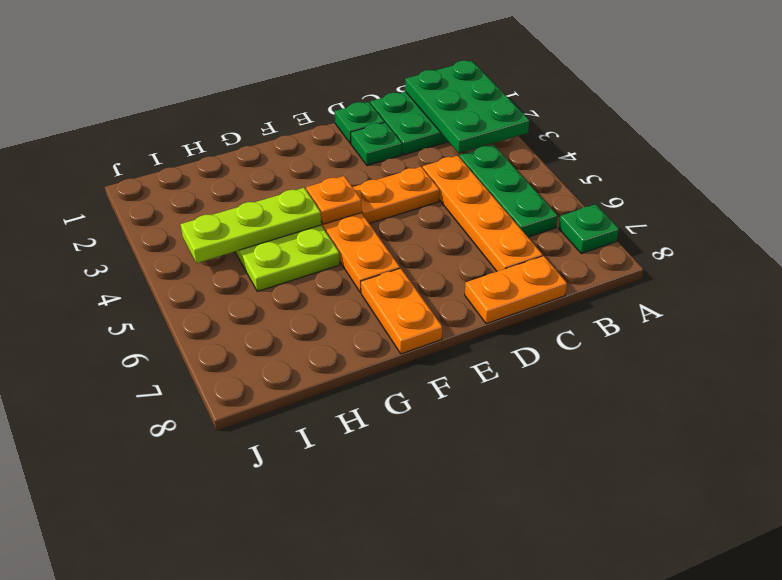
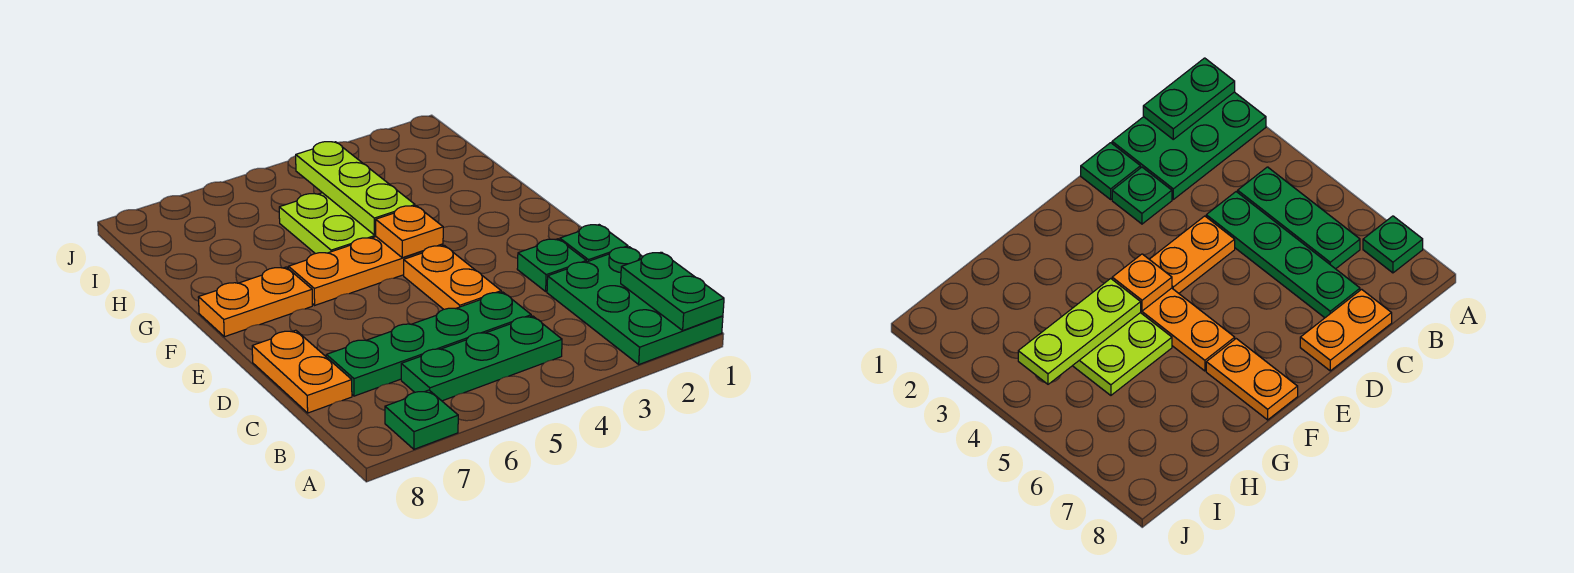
green plate A1:B3 level 2 -> green plate A1:B1 level 2
orange plate C4:C7 level 1 -> green plate C4:C7 level 1

